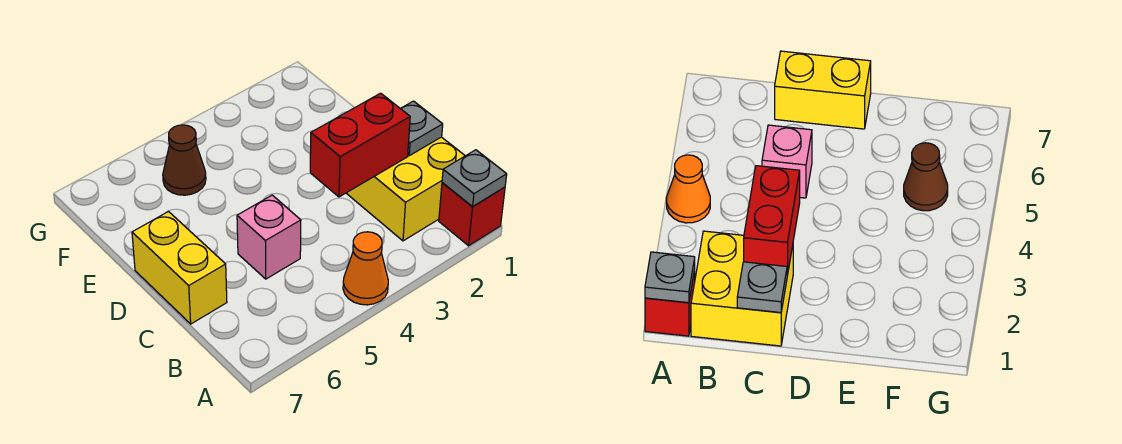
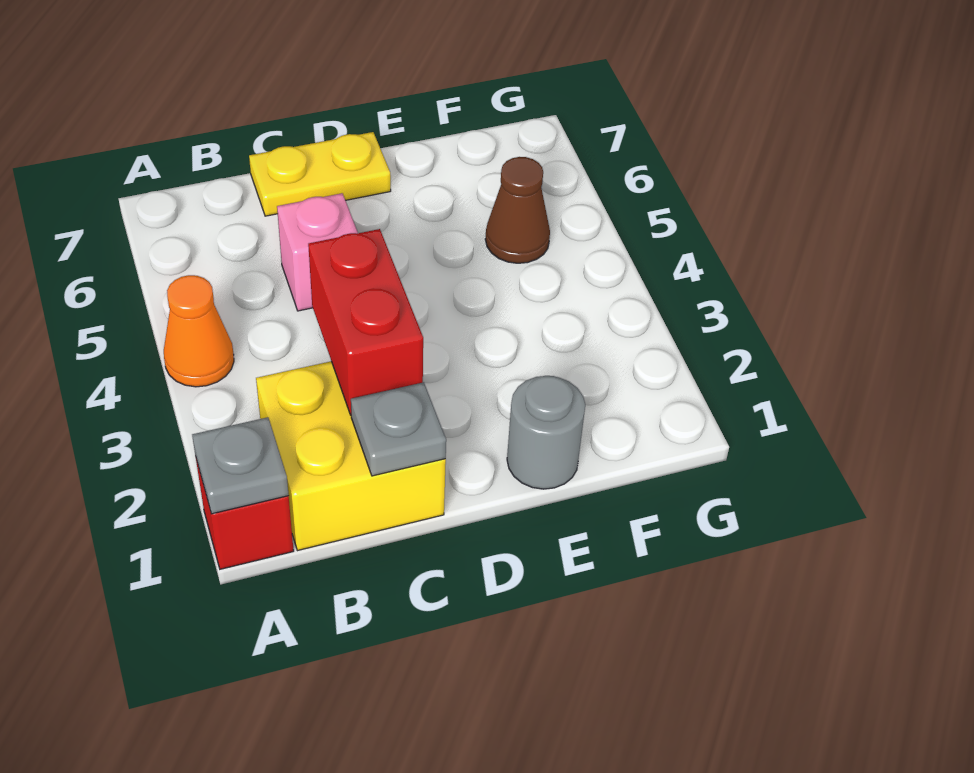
yellow brick C7:D7 level 1 -> yellow plate C7:D7 level 1
none -> grey round brick E1 level 1

